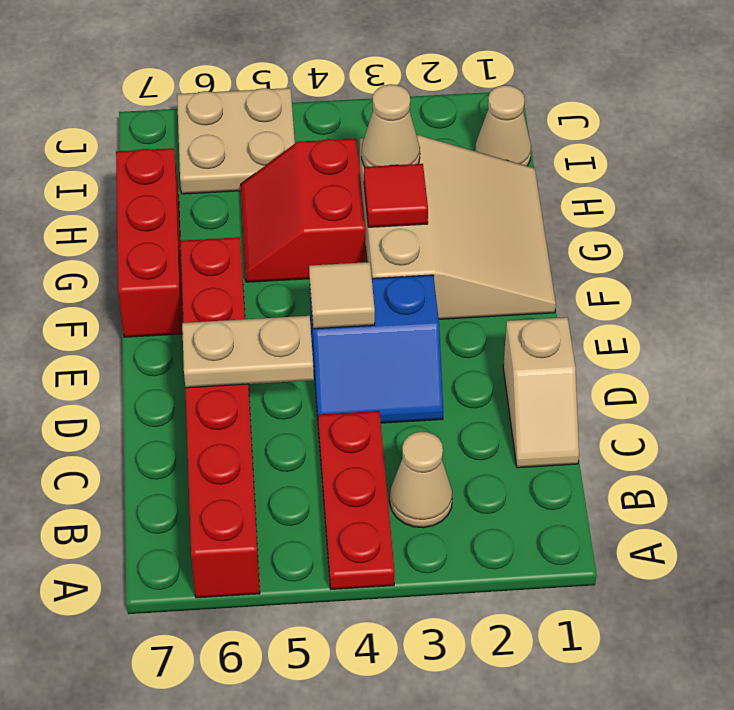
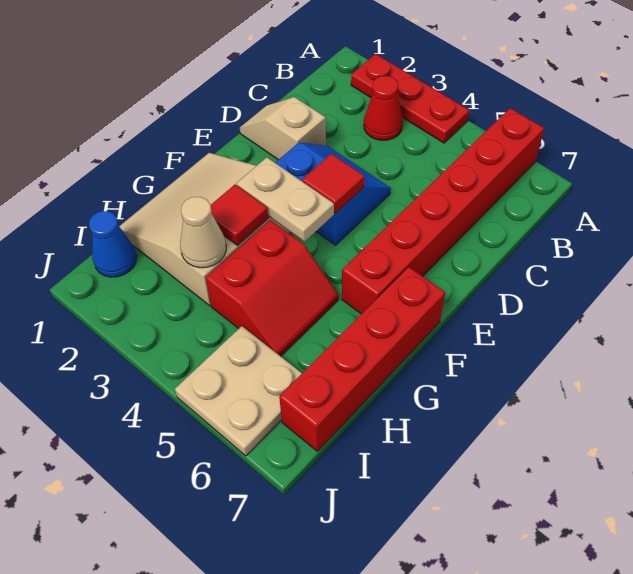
red plate A4:C4 level 1 -> red plate A2:A4 level 1
tan cone B3 level 1 -> red cone B3 level 1
tan slope C1:D1 level 1 top D -> tan slope D1:D2 level 1 top 2
tan plate D5:D6 level 2 -> tan plate F3:F4 level 2
tan tile E4 level 2 -> red tile E4 level 2
red brick F7:H7 level 1 -> red brick F7:I7 level 1
tan cone I1 level 1 -> blue cone I1 level 1

